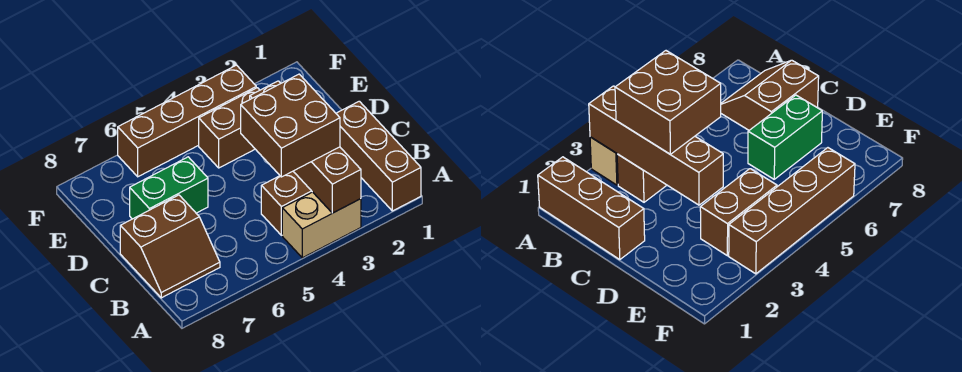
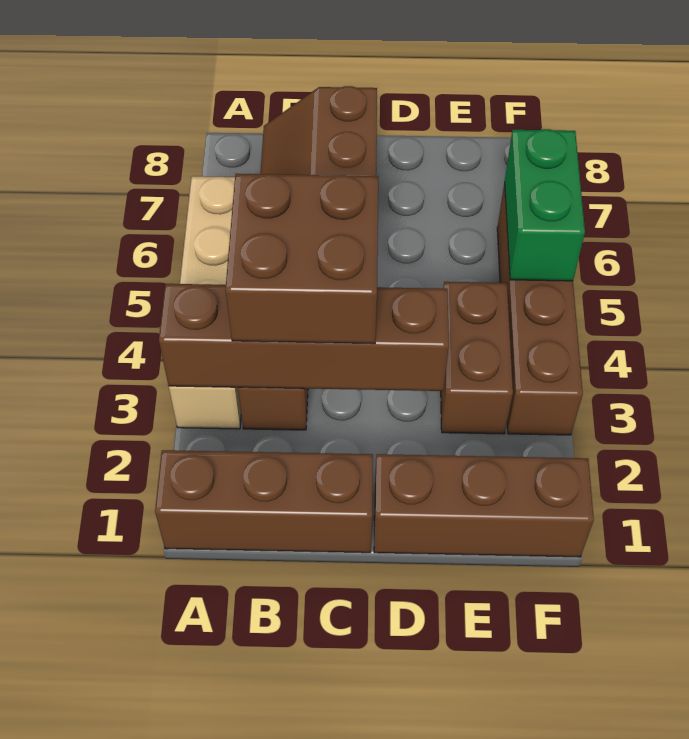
tan brick A3:A4 level 1 -> tan brick A3:A6 level 1
none -> brown brick D1:F1 level 1
green brick D6:D7 level 1 -> green brick F5:F6 level 2

